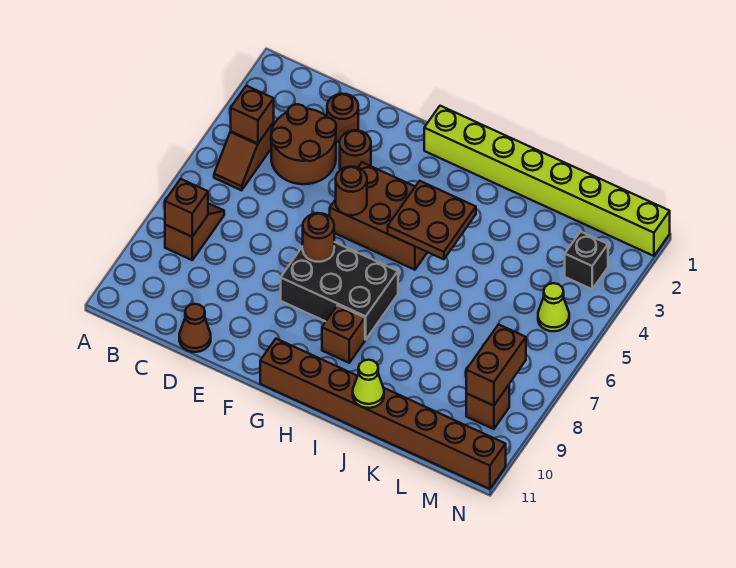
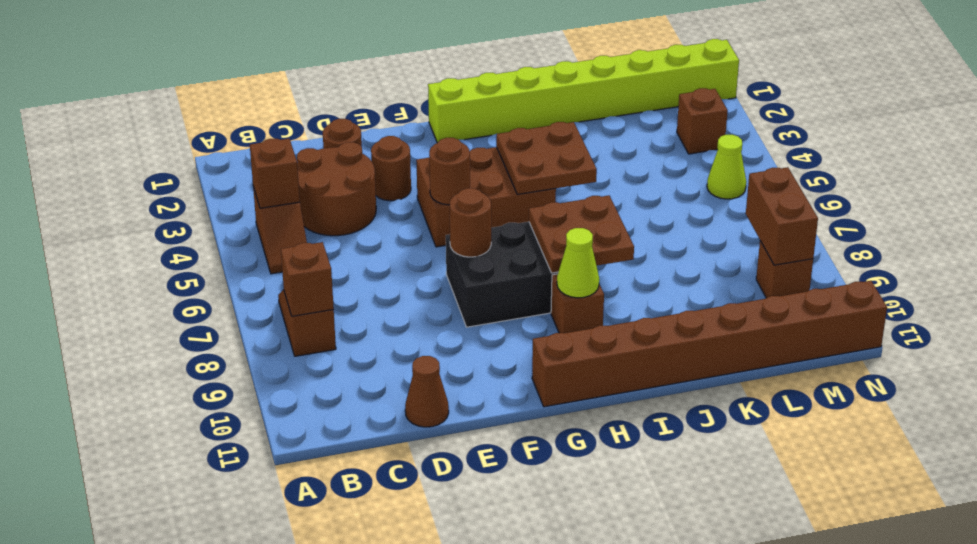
none -> brown plate H7:I8 level 2
lime cone J11 level 2 -> lime cone H9 level 2
black brick M3 level 1 -> brown brick M3 level 1

